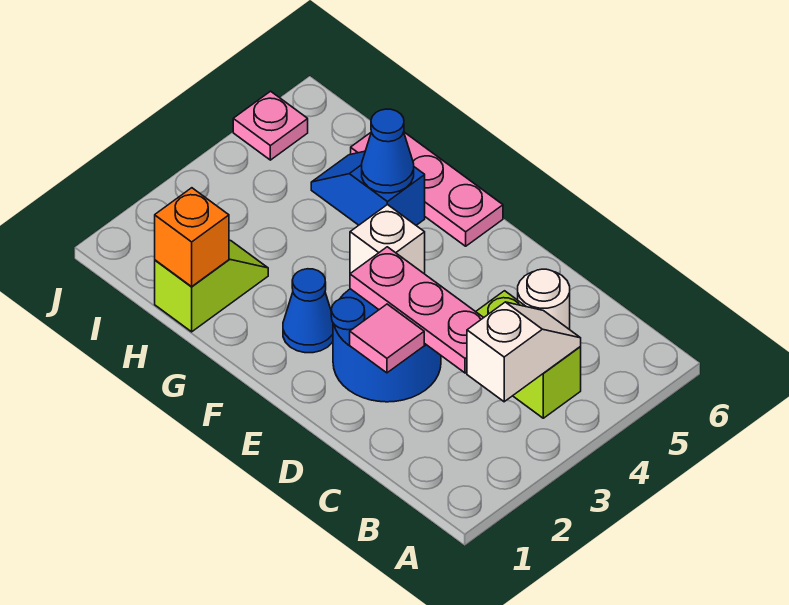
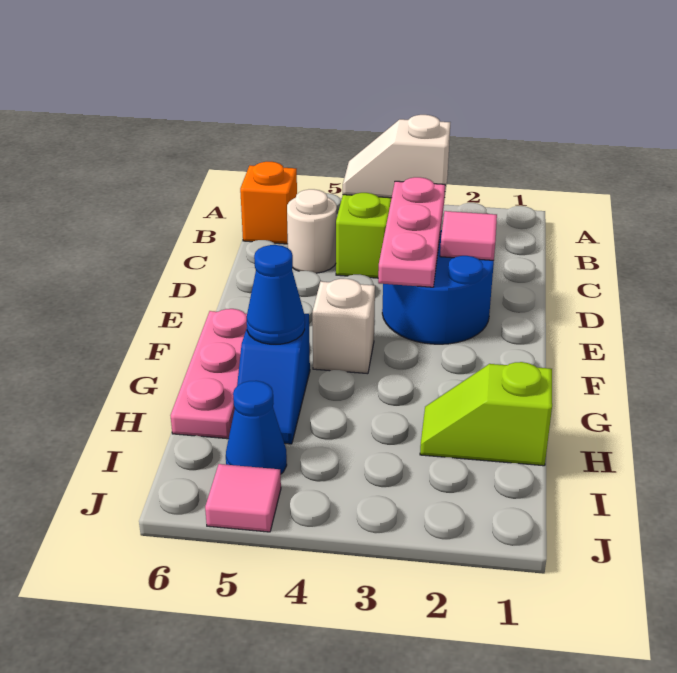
blue cone F2 level 1 -> blue cone I5 level 1
orange brick H1 level 2 -> orange brick B6 level 1
pink plate J5 level 1 -> pink tile J5 level 1

